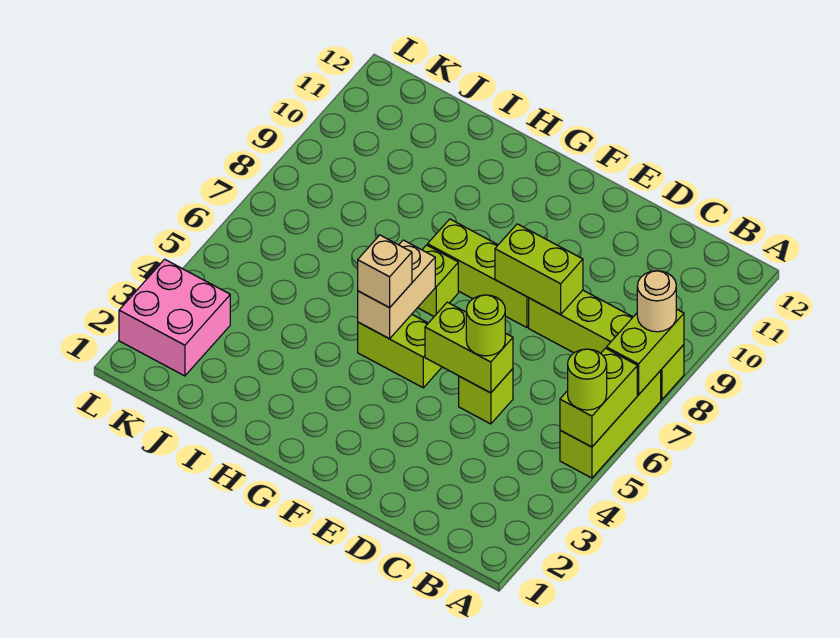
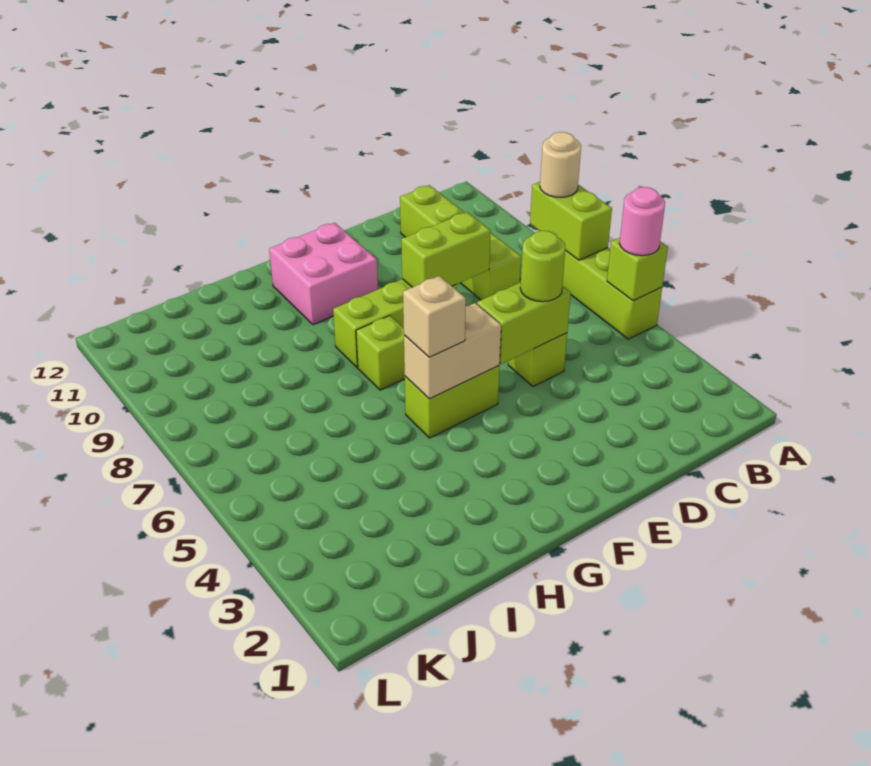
lime brick A5:A6 level 2 -> lime brick A5 level 2
lime round brick A5 level 3 -> pink round brick A5 level 3
lime brick A8:D8 level 1 -> lime brick C8:C11 level 1
tan brick G5:G6 level 2 -> tan brick F5:G5 level 2
pink brick K2:L3 level 1 -> pink brick F10:G11 level 1

